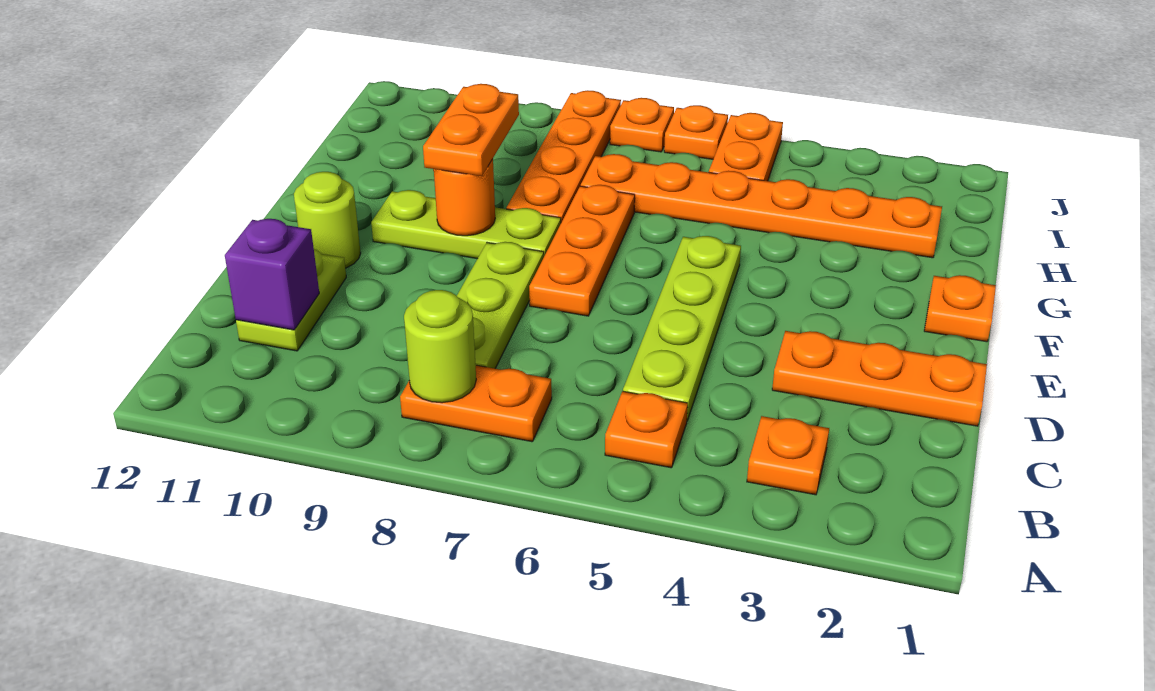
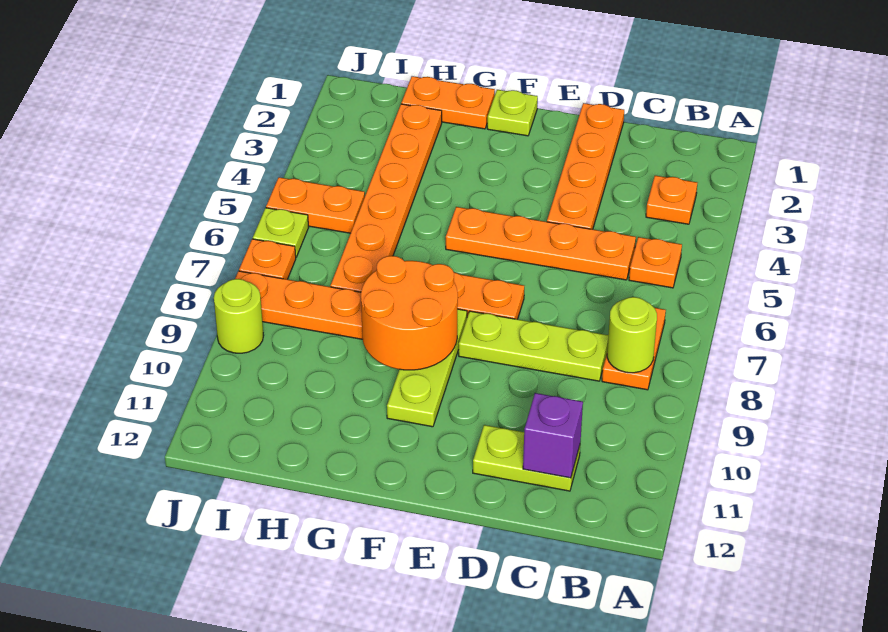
lime plate C5:F5 level 1 -> orange plate C5:F5 level 1
orange plate D1:D3 level 1 -> orange plate D1:D4 level 1
lime round brick E11 level 1 -> lime round brick J9 level 1
orange plate F1 level 1 -> lime plate F1 level 1
orange round brick F9 level 2 -> orange round brick F8:G9 level 2
orange plate F9:G9 level 3 -> orange plate G1:H1 level 1
orange plate J6 level 1 -> lime plate J6 level 1

